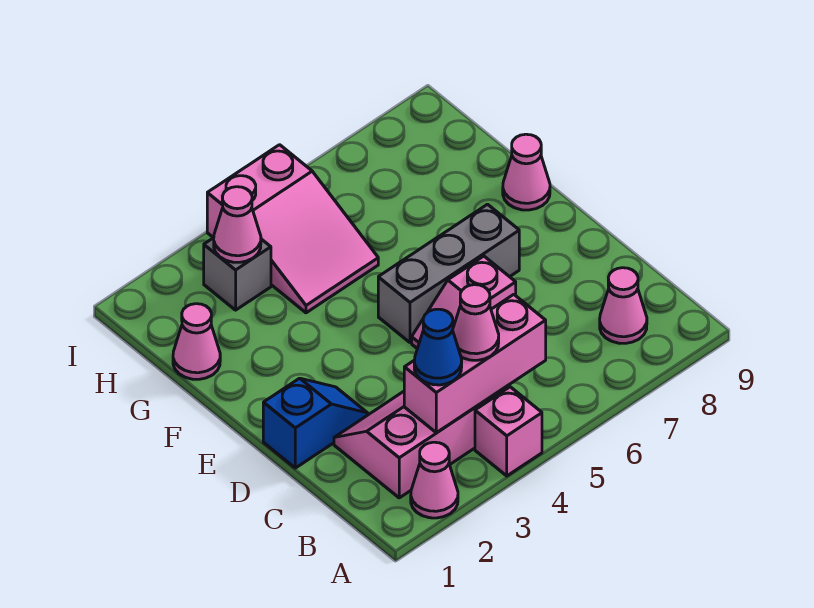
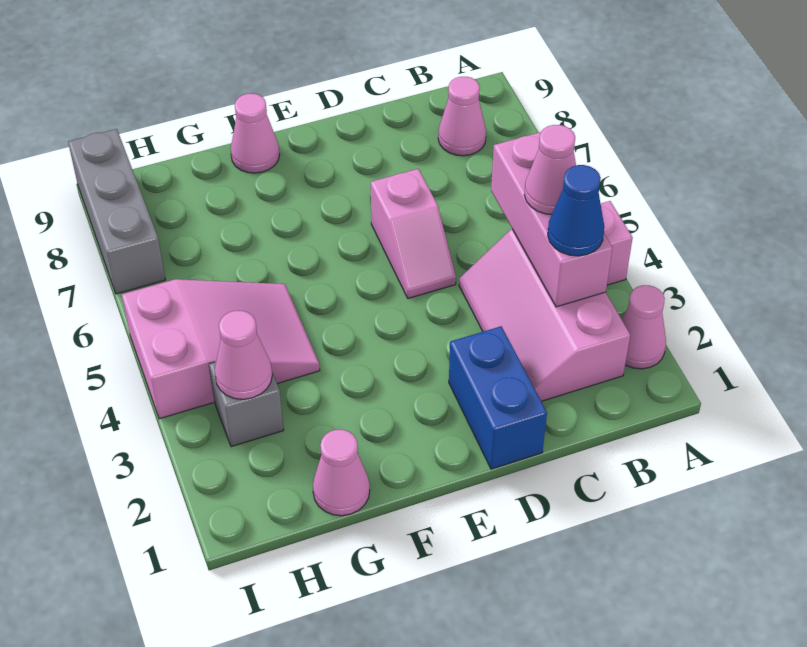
blue slope D1:D2 level 1 top 1 -> blue brick D1:D2 level 1
grey brick E5:E7 level 1 -> grey brick I7:I9 level 1

